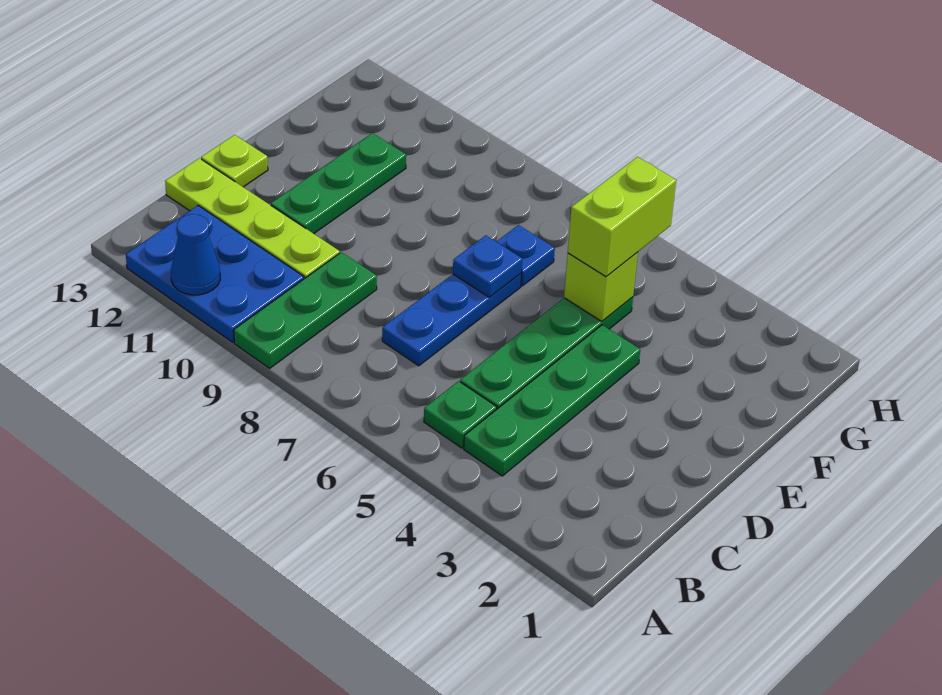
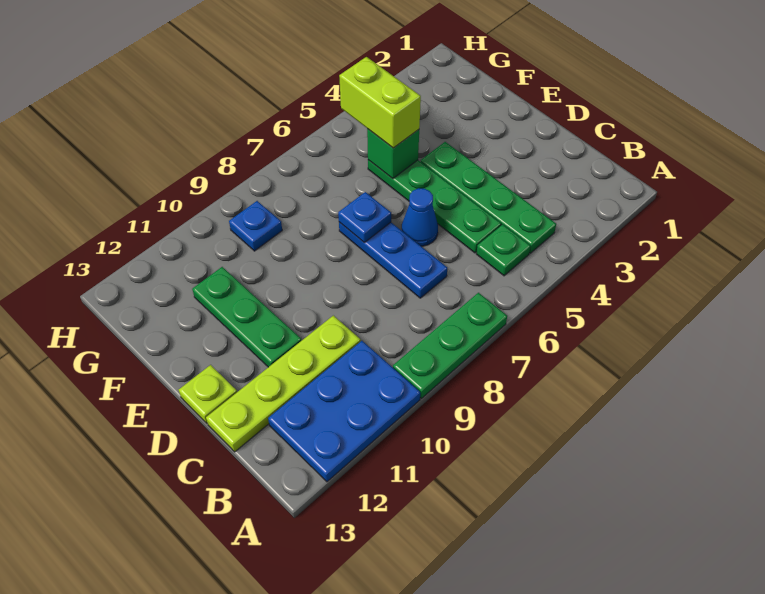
green plate A9:C9 level 1 -> green plate A7:A9 level 1
blue cone A11 level 2 -> blue cone D6 level 1
lime brick F5 level 2 -> green brick F5 level 2
blue plate F7 level 1 -> blue plate G9 level 1

